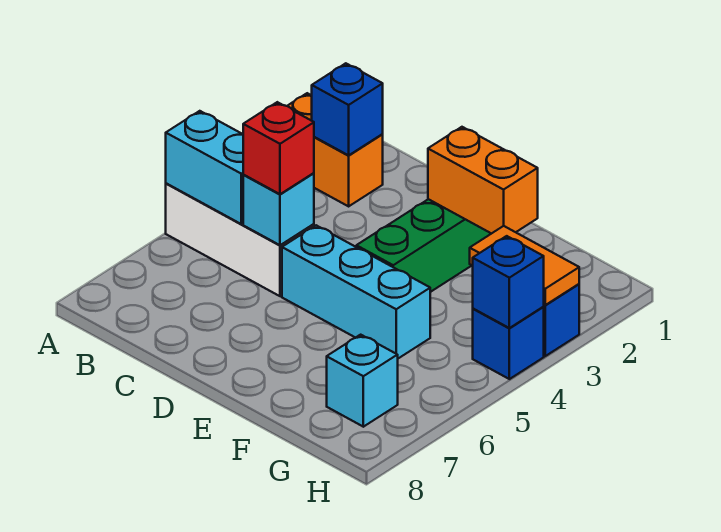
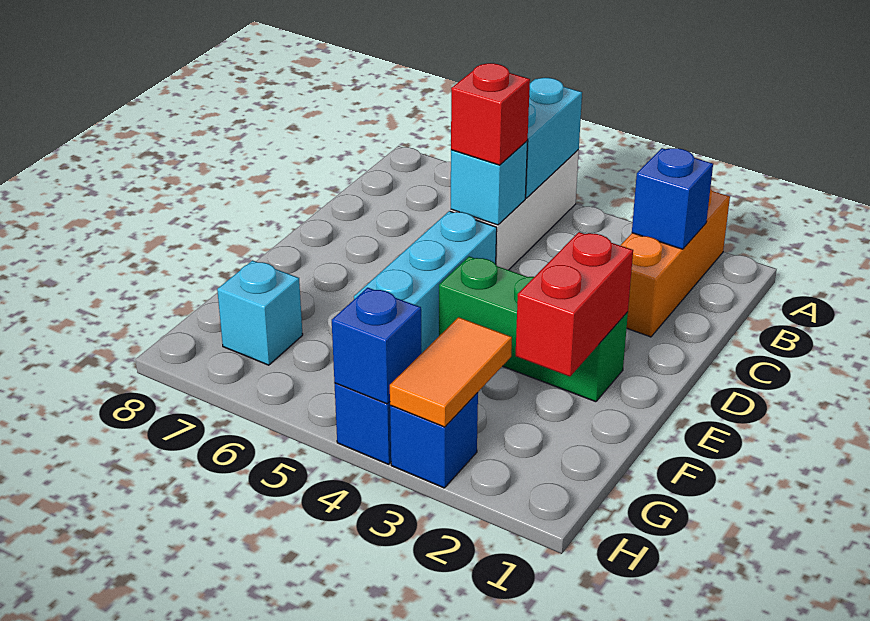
orange brick A2:B2 level 1 -> orange brick A2:C2 level 1
orange brick E2:F2 level 2 -> red brick E2:F2 level 2

